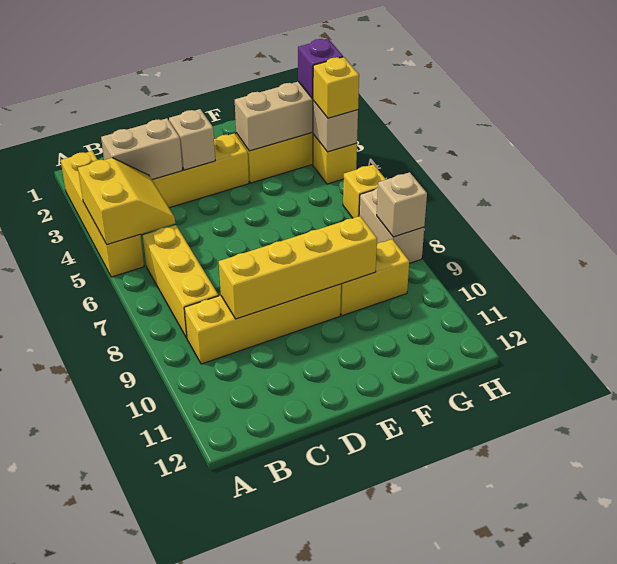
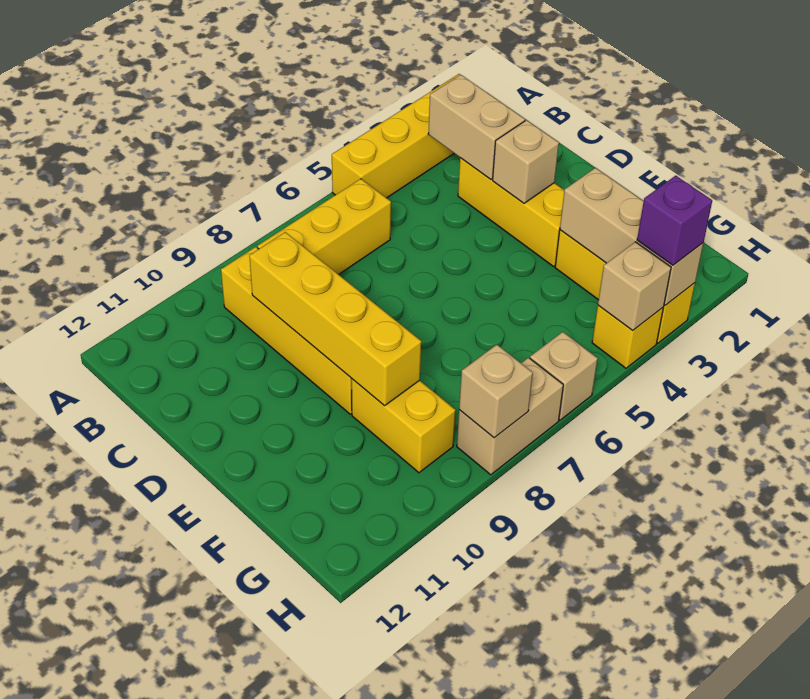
yellow slope A4:B5 level 2 top A -> none
yellow brick H4 level 3 -> none
yellow brick H6 level 1 -> tan brick H6 level 1

